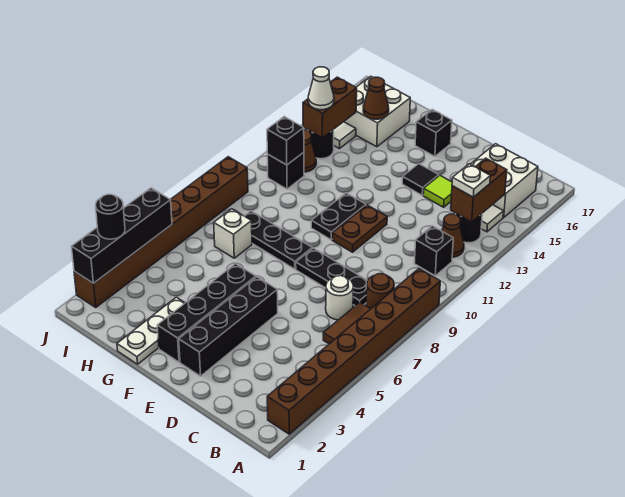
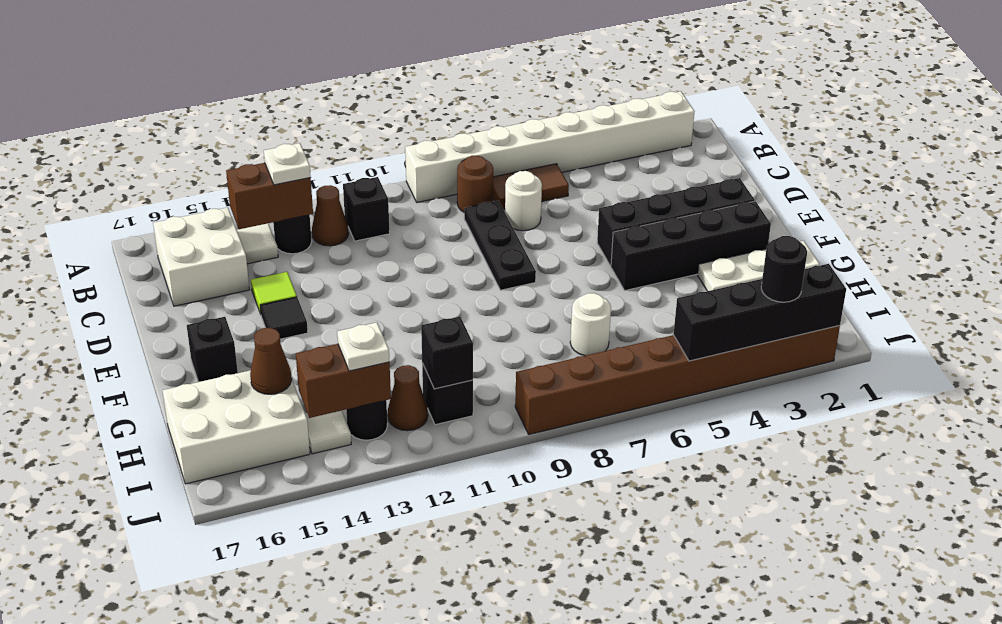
brown brick A2:A9 level 1 -> white brick A2:A9 level 1
brown plate E10:E11 level 1 -> none
black plate F8:H8 level 1 -> none
black plate F10:F11 level 1 -> none
white brick H7 level 1 -> white round brick H7 level 1
white brick H15:I16 level 1 -> white brick H15:I17 level 1
white cone I13 level 3 -> white plate I13 level 3

